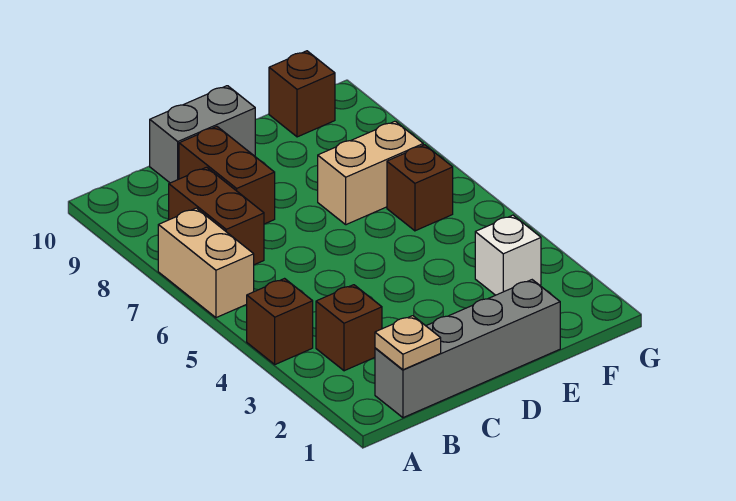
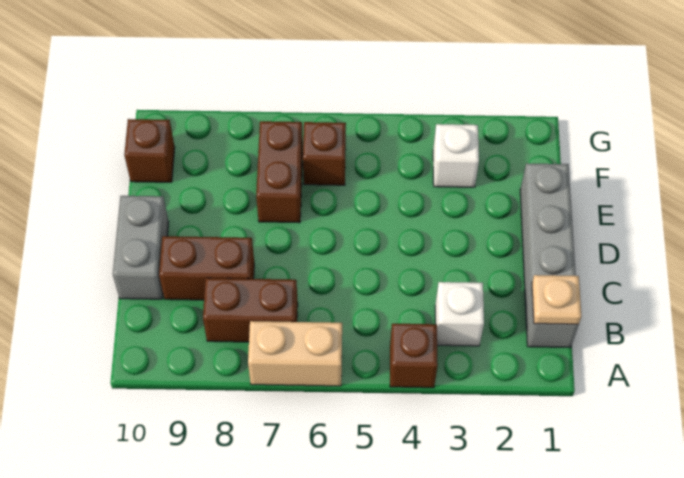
brown brick B3 level 1 -> white brick B3 level 1
tan brick E7:F7 level 1 -> brown brick E7:F7 level 1

